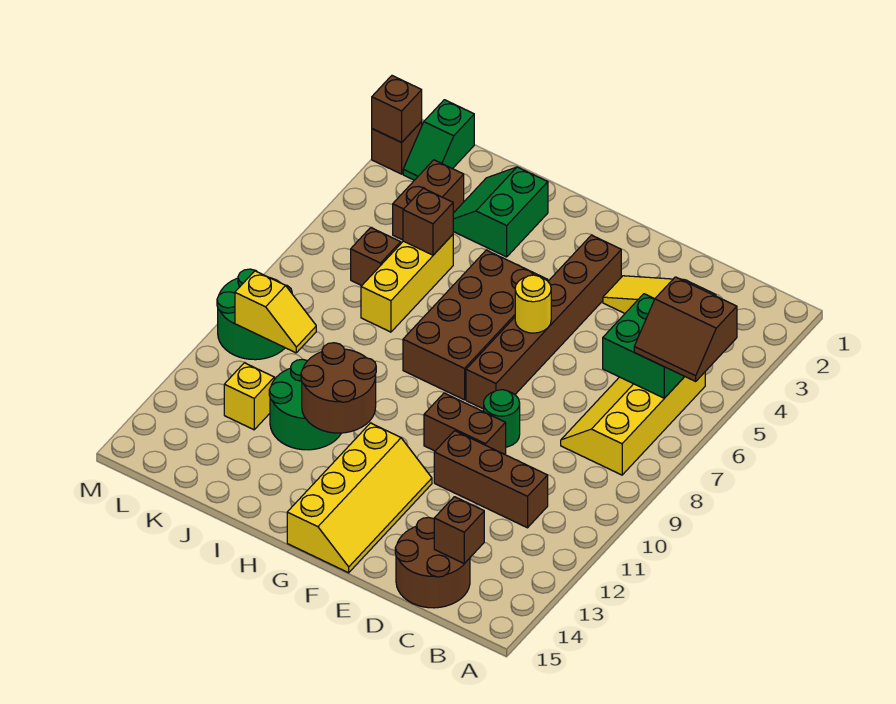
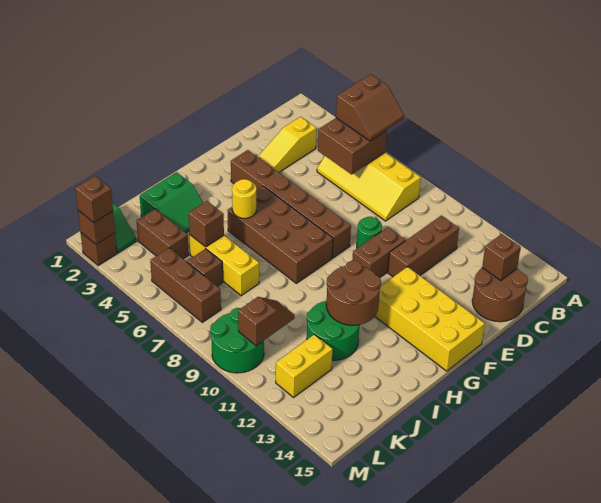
green brick B5:C6 level 2 -> brown brick B5:C6 level 2
yellow round brick F6 level 2 -> yellow round brick H5 level 2
yellow slope F12:G15 level 1 top G -> yellow brick F12:G15 level 1
green slope I2:J3 level 1 top I -> green slope I2:J3 level 1 top 2
yellow slope K10:L10 level 2 top L -> brown slope K10:L10 level 2 top L
yellow brick K12 level 1 -> yellow brick K12:L12 level 1
none -> brown brick L5:L7 level 1
none -> brown brick M2 level 3

